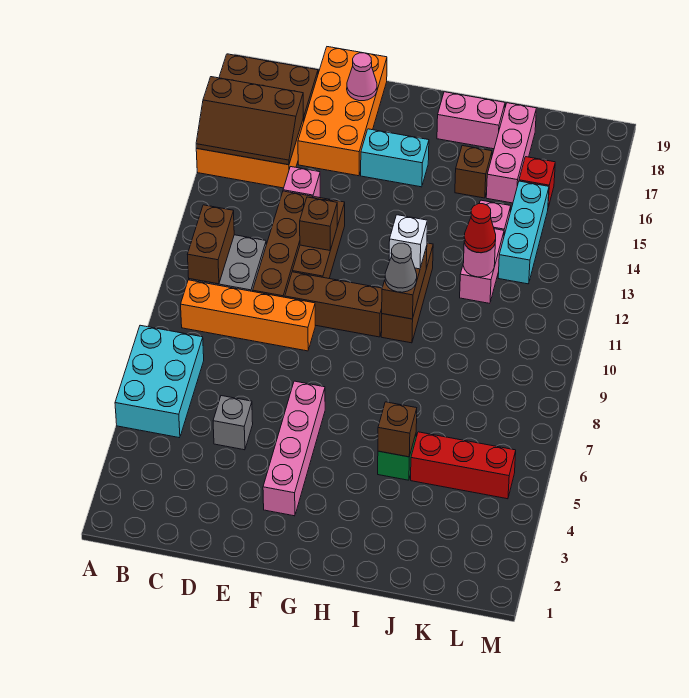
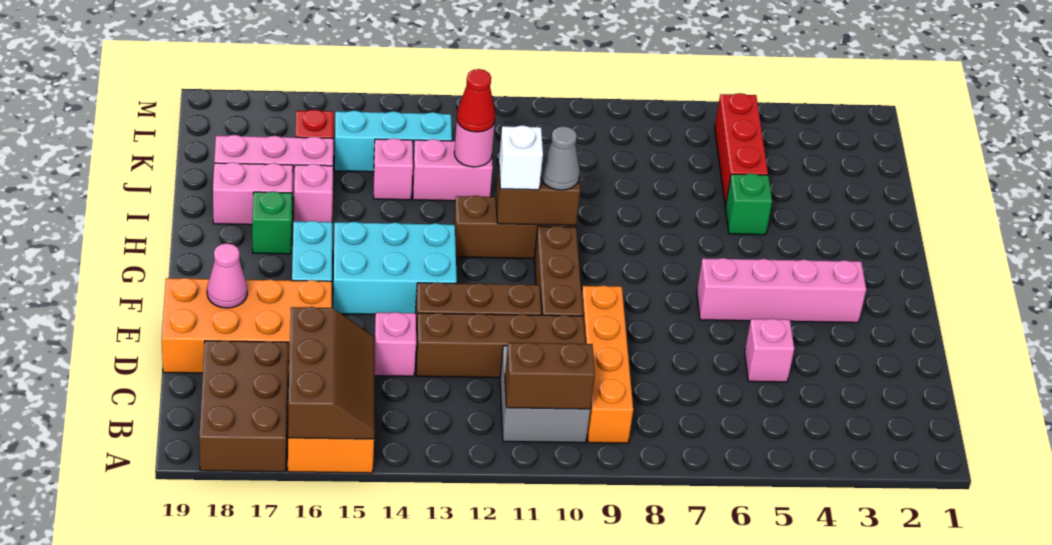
cyan brick A5:B7 level 1 -> cyan brick F13:G15 level 1
grey brick D5 level 1 -> pink brick D5 level 1
brown brick E12 level 2 -> none
none -> green brick H17 level 1
pink brick H18:I18 level 1 -> pink brick I17:I18 level 1
brown brick I5 level 2 -> none
brown brick I16 level 1 -> pink brick I16 level 1

